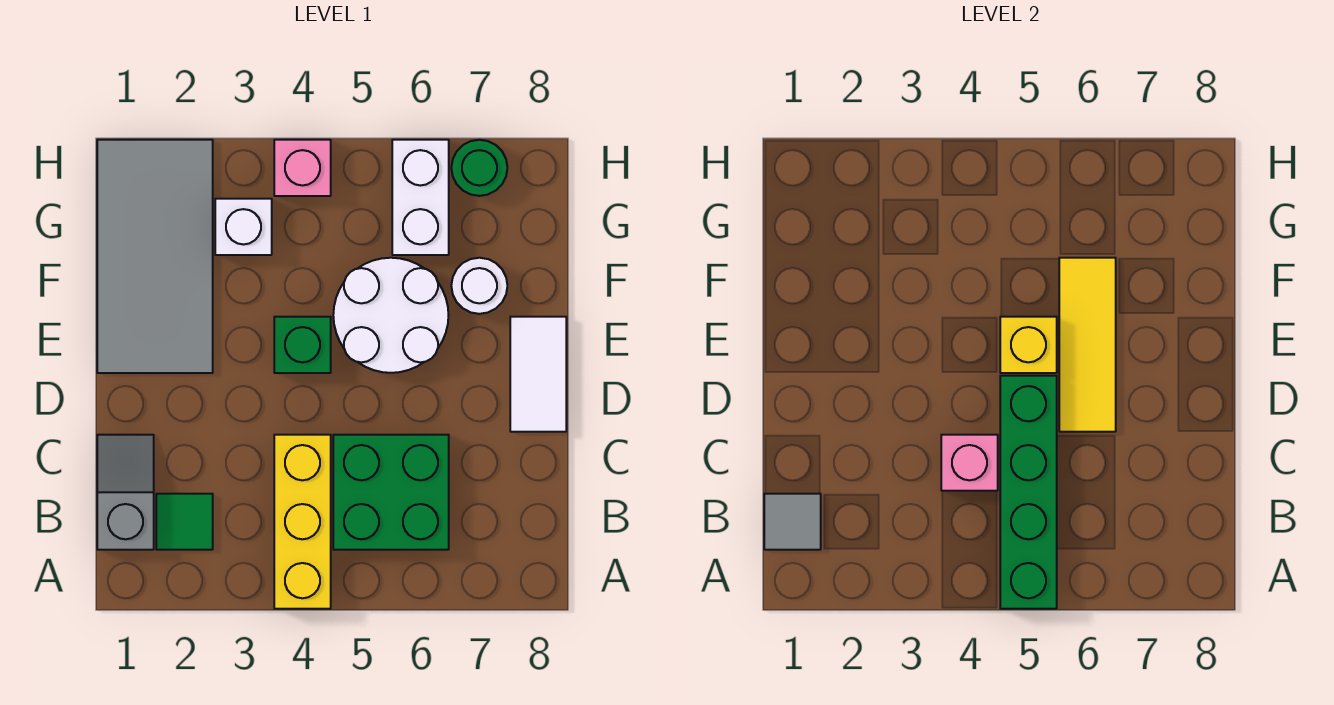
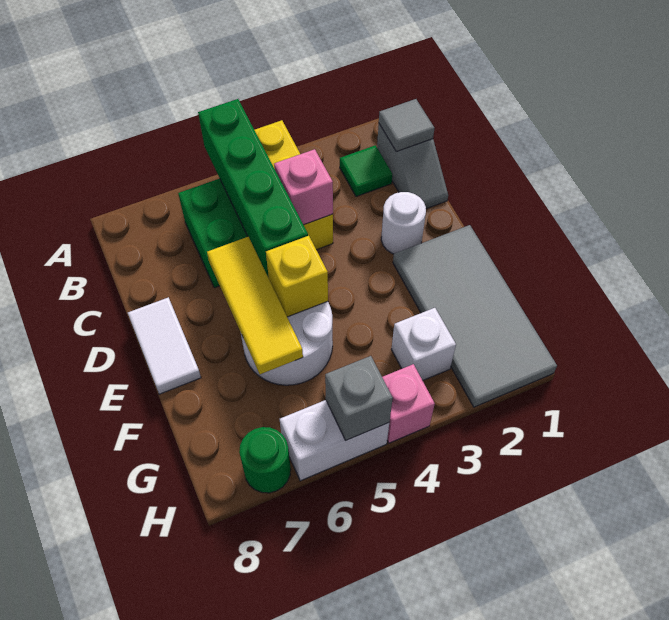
green brick E4 level 1 -> none
white round brick F7 level 1 -> white round brick D2 level 1
white brick G6:H6 level 1 -> white brick H5:H6 level 1
none -> grey brick H5 level 2

